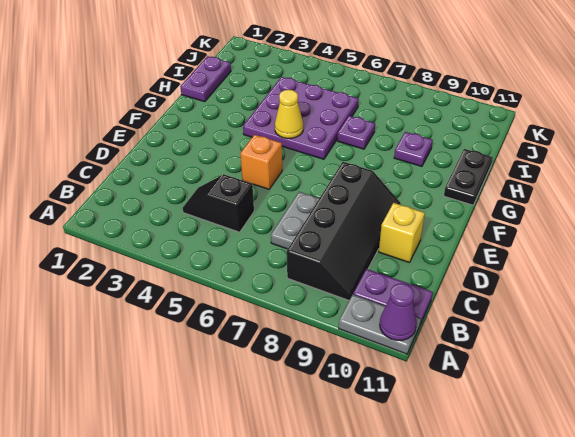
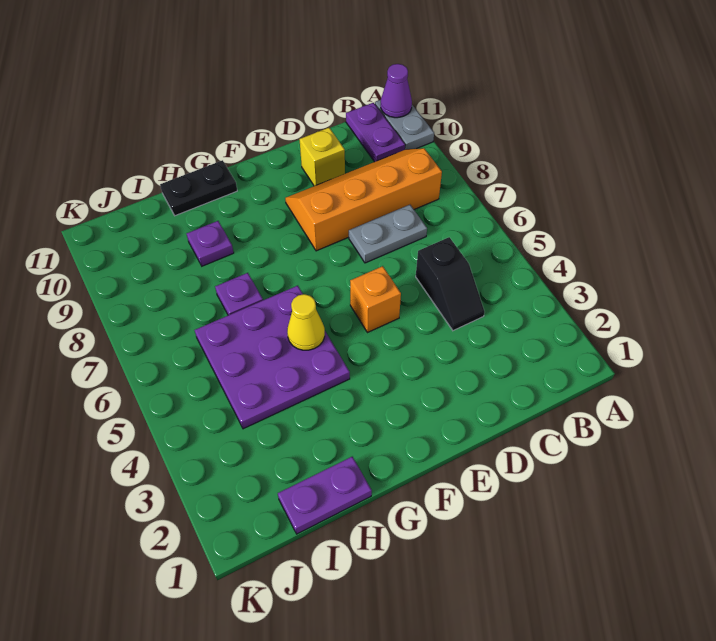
black slope B8:E9 level 1 top 8 -> orange slope B8:E9 level 1 top 8

